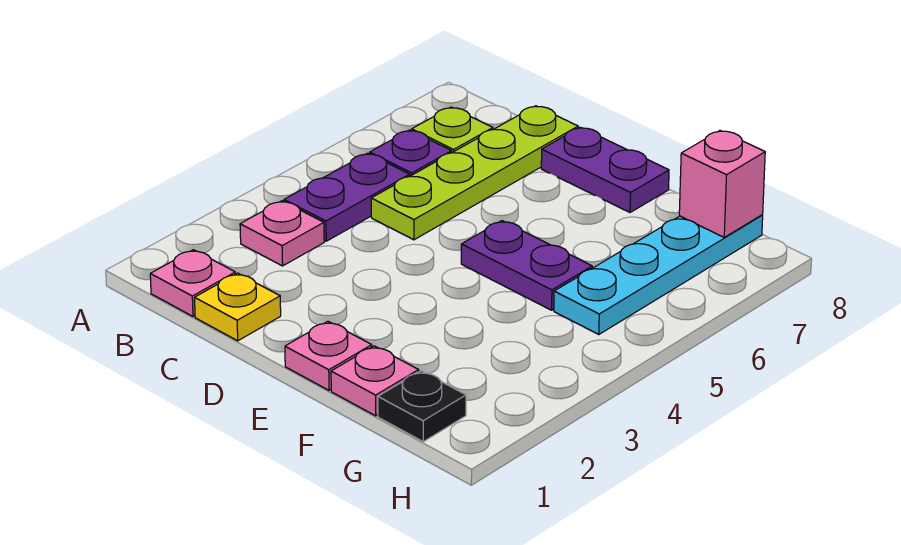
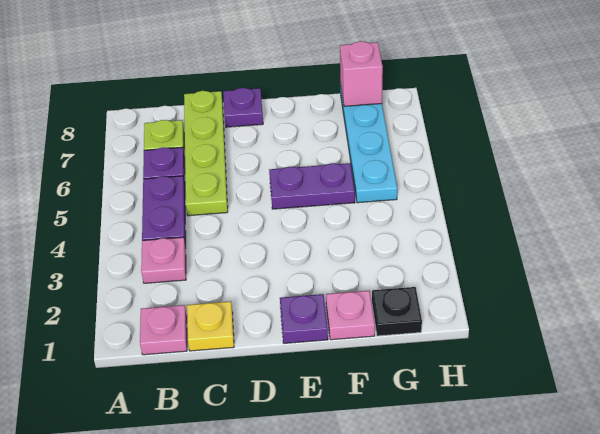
purple plate D8:E8 level 1 -> purple plate D8 level 1
pink plate E1 level 1 -> purple plate E1 level 1

